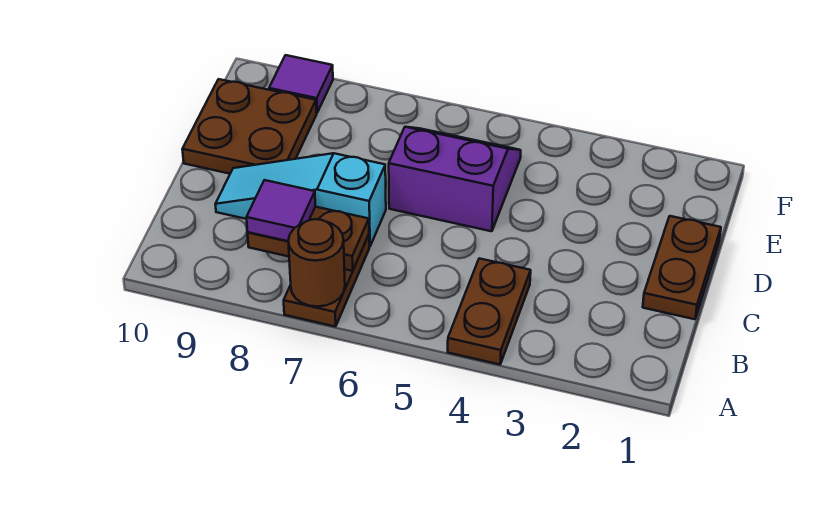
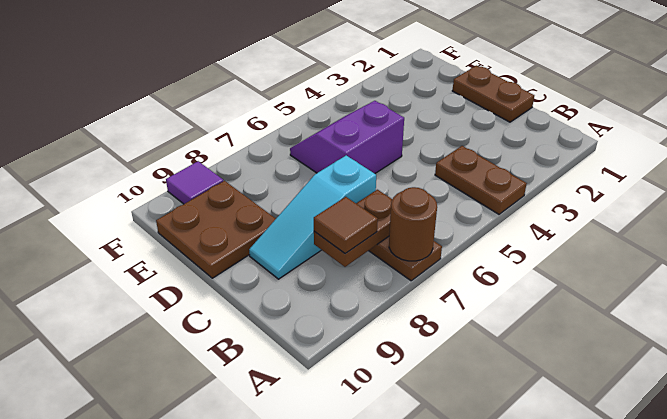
purple tile B8 level 3 -> brown tile B8 level 3

